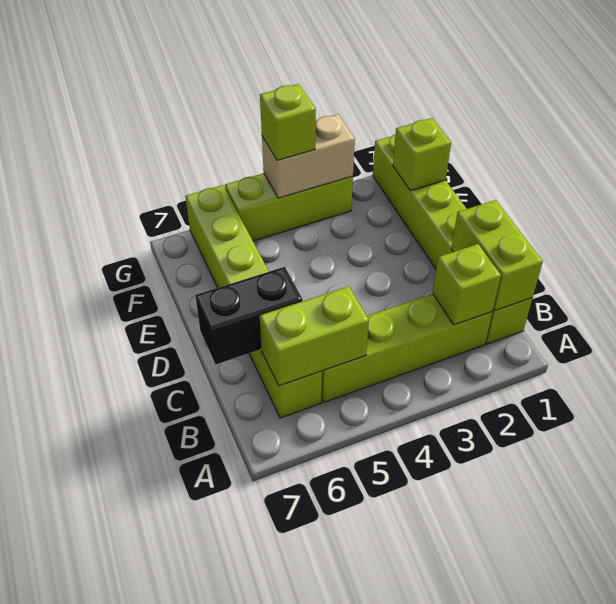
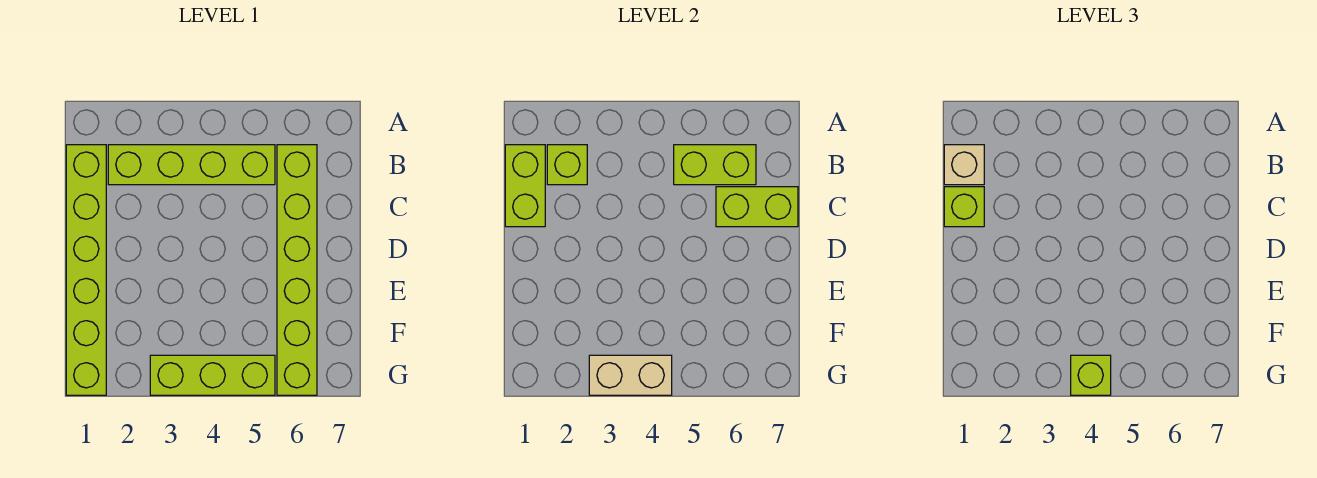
none -> tan brick B1 level 3
black brick C6:C7 level 2 -> lime brick C6:C7 level 2
lime brick F1 level 2 -> lime brick C1 level 3

